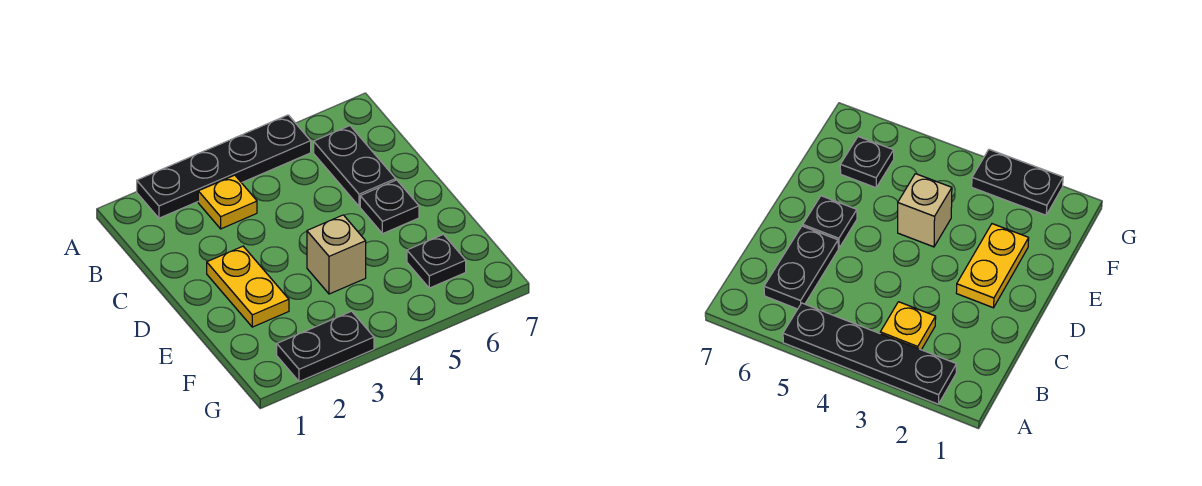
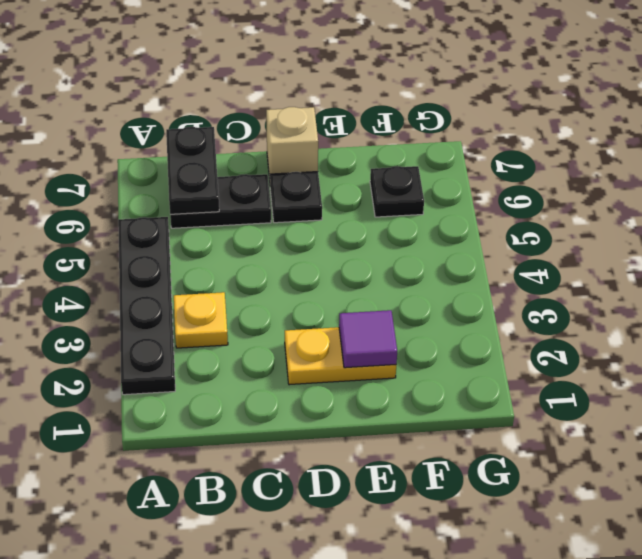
none -> purple tile E2 level 2
tan brick E4 level 1 -> tan brick D7 level 1
black plate G2:G3 level 1 -> black plate B6:B7 level 2

